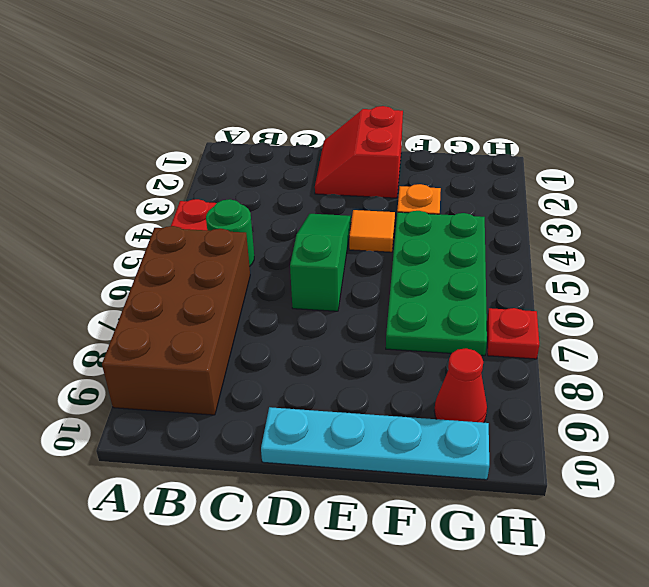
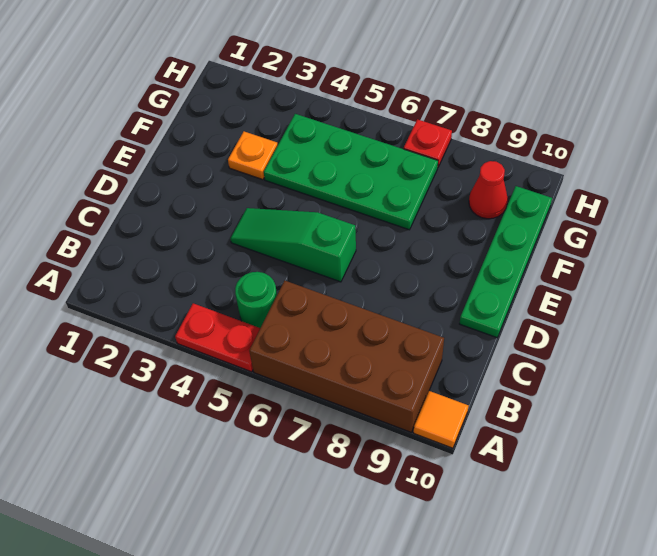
red slope D1:E2 level 1 top E -> none
cyan plate D10:G10 level 1 -> green plate D10:G10 level 1
orange tile E4 level 1 -> orange tile A10 level 1

